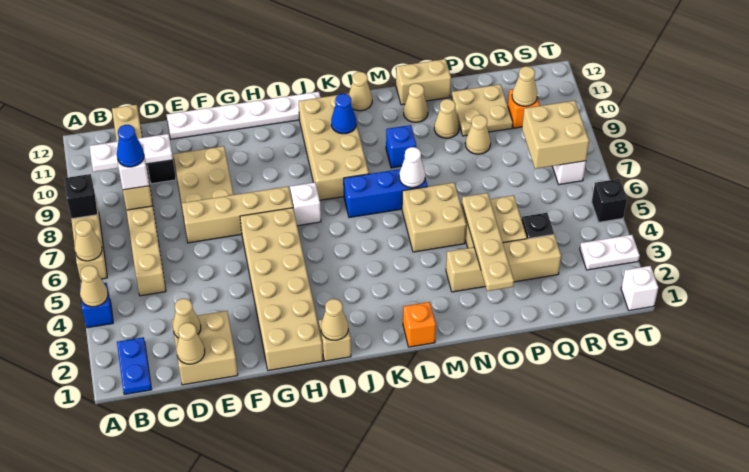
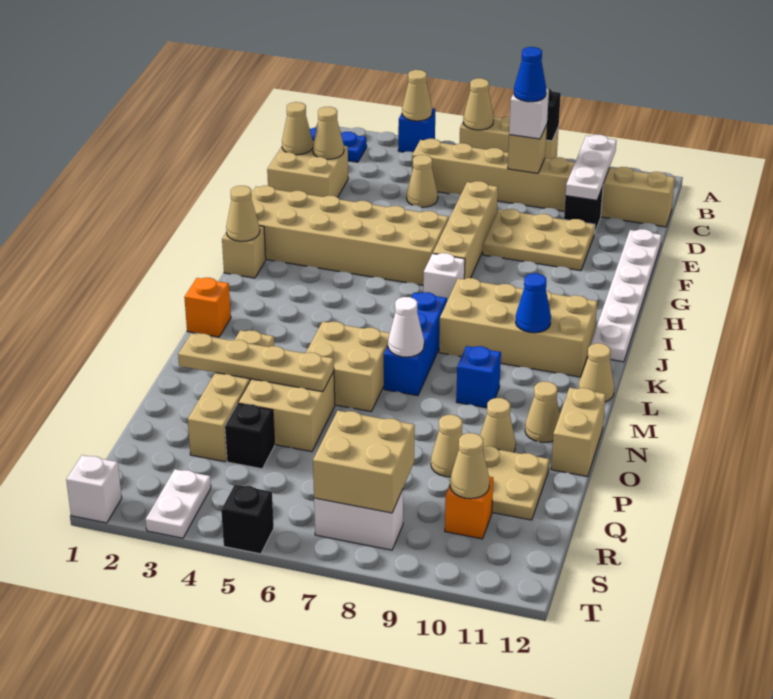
none -> tan cone D5 level 1

